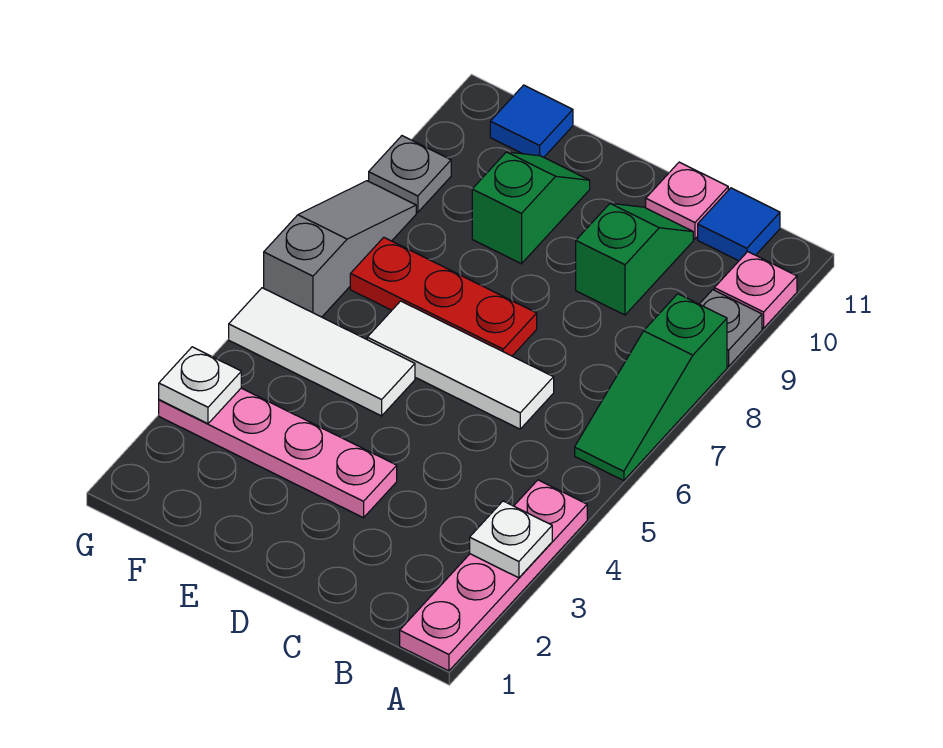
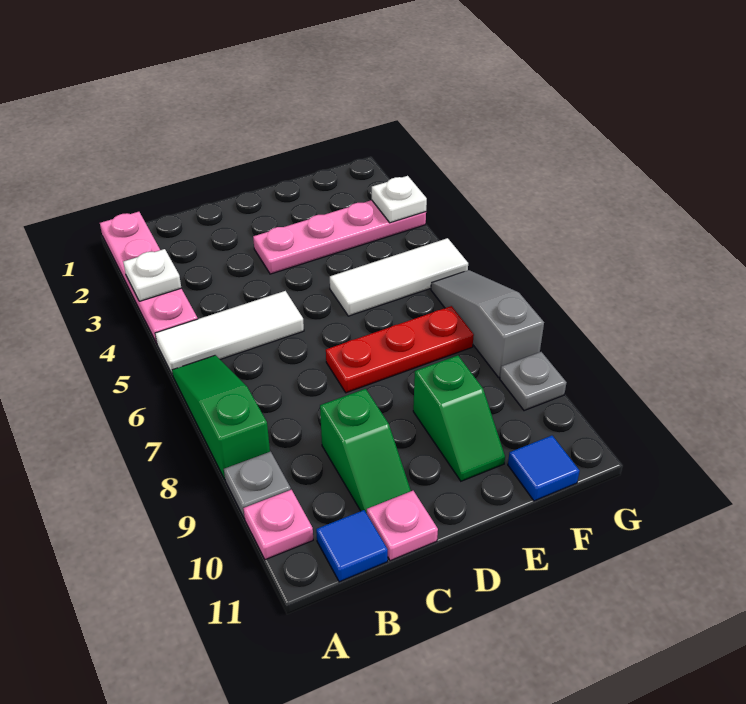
white tile C6:E6 level 1 -> white tile A5:C5 level 1
grey slope G6:G8 level 1 top 6 -> grey slope G6:G8 level 1 top 8

